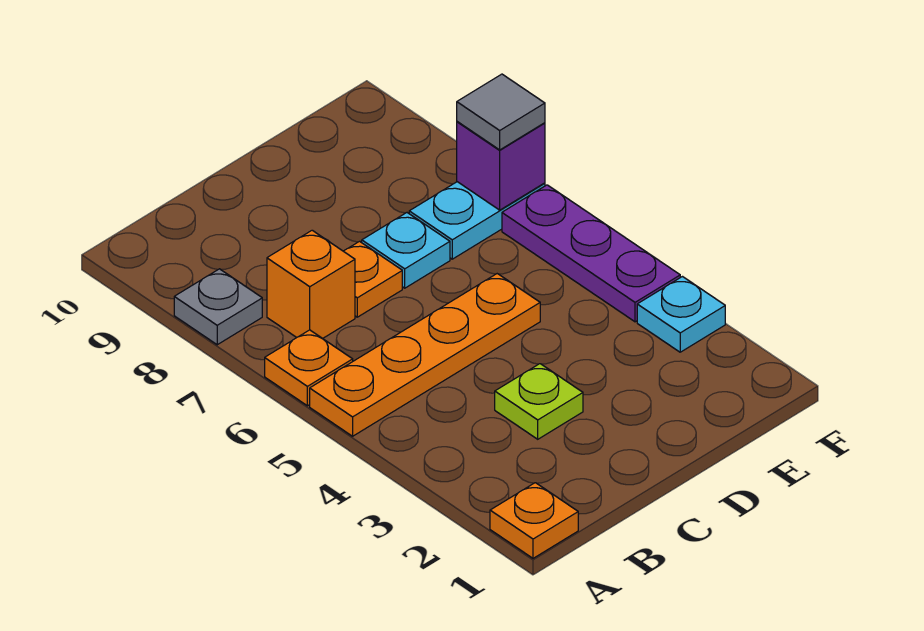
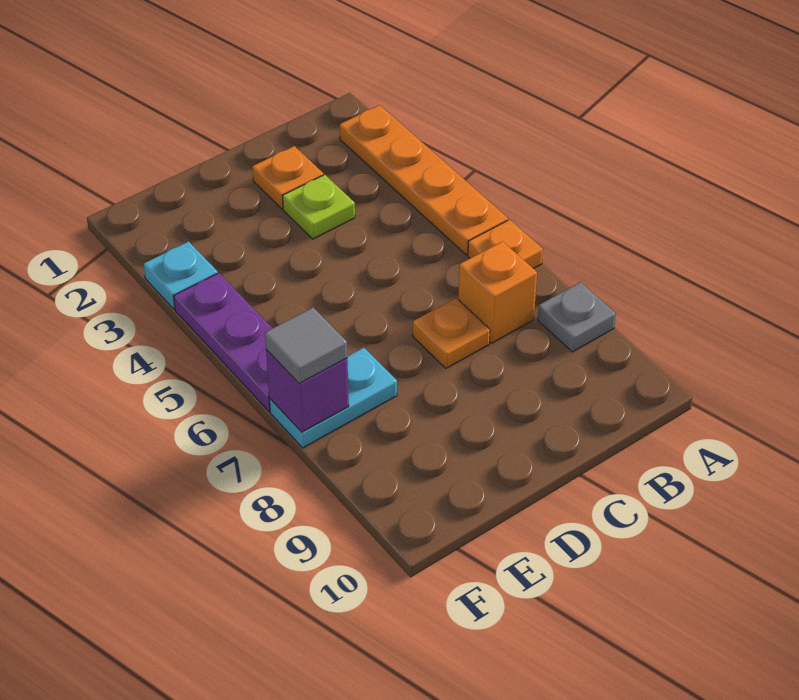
orange plate A1 level 1 -> orange plate C2 level 1
orange plate A5:D5 level 1 -> orange plate A2:A5 level 1
cyan plate D7 level 1 -> none

